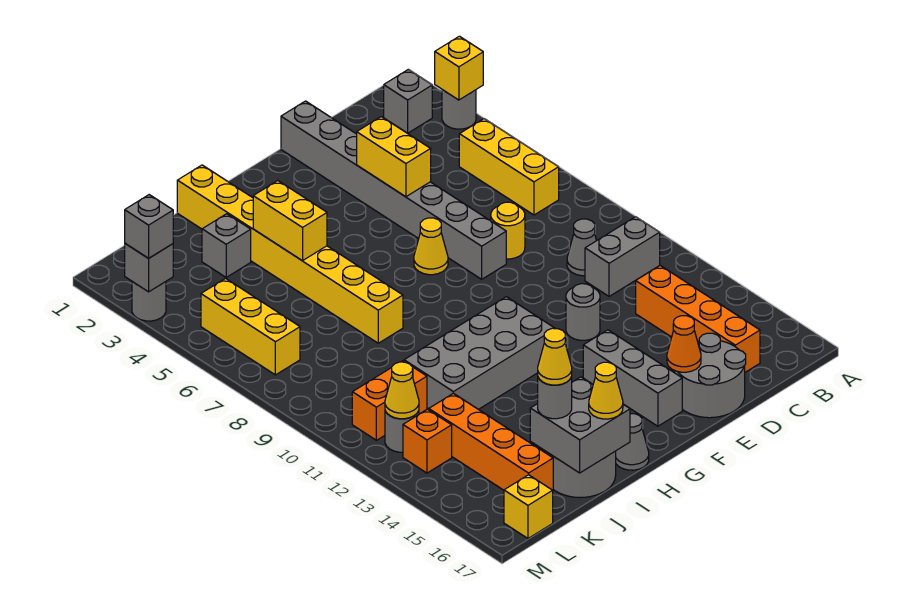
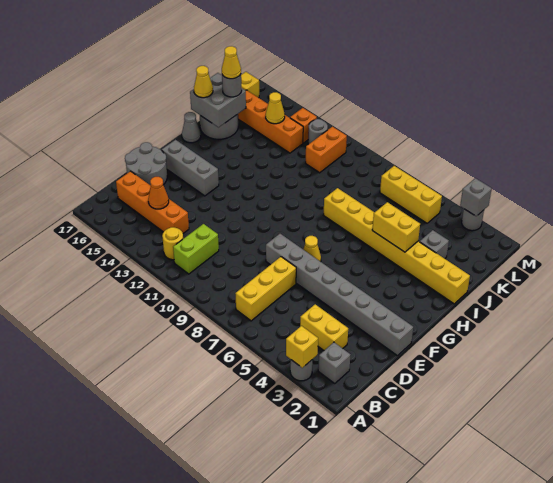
yellow brick B5:B7 level 1 -> yellow brick B7:D7 level 1
grey brick B11:C11 level 1 -> lime brick B11:C11 level 1
grey cone C10 level 1 -> none
yellow round brick D8 level 1 -> yellow round brick B12 level 1
yellow brick E4:E5 level 2 -> yellow brick C3:C4 level 1
grey round brick E12 level 1 -> none
orange cone E16 level 2 -> orange cone C14 level 2
grey brick G11:J12 level 1 -> none
yellow cone L12 level 2 -> yellow cone K14 level 2
grey brick M3 level 3 -> none

